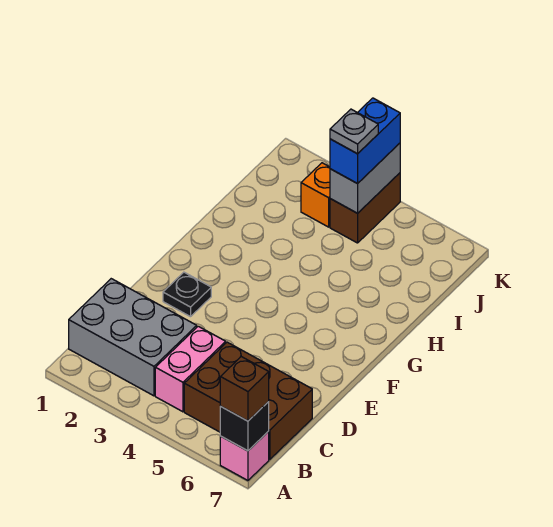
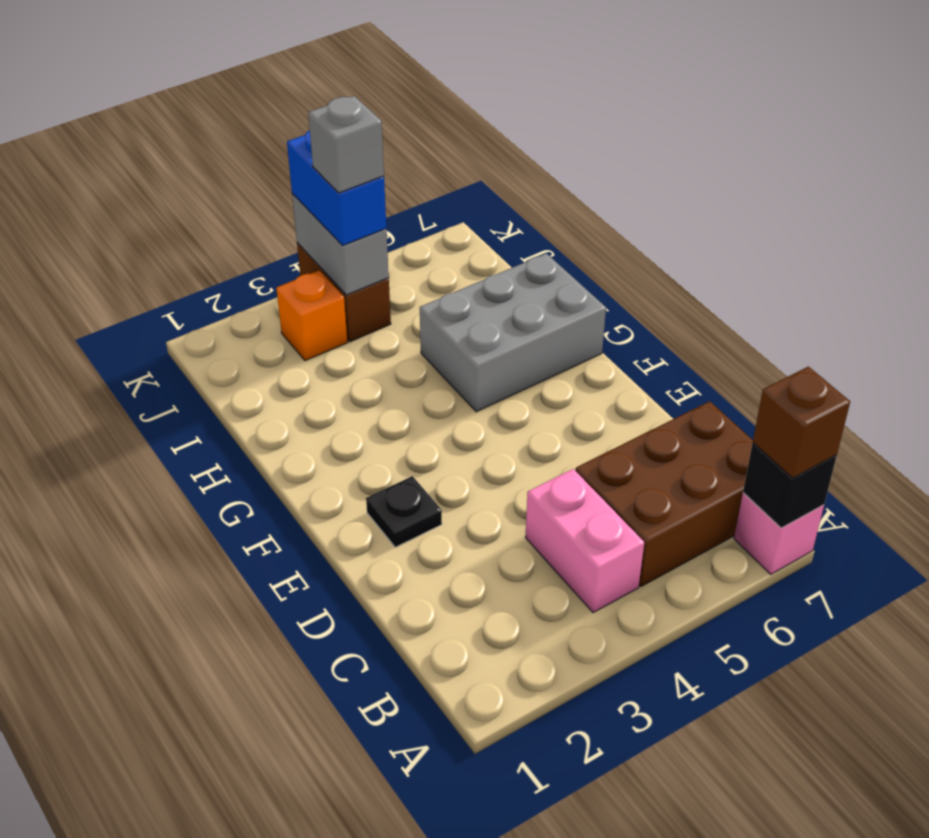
grey brick B1:C3 level 1 -> grey brick G5:H7 level 1
grey plate J4 level 4 -> grey brick J4 level 4

